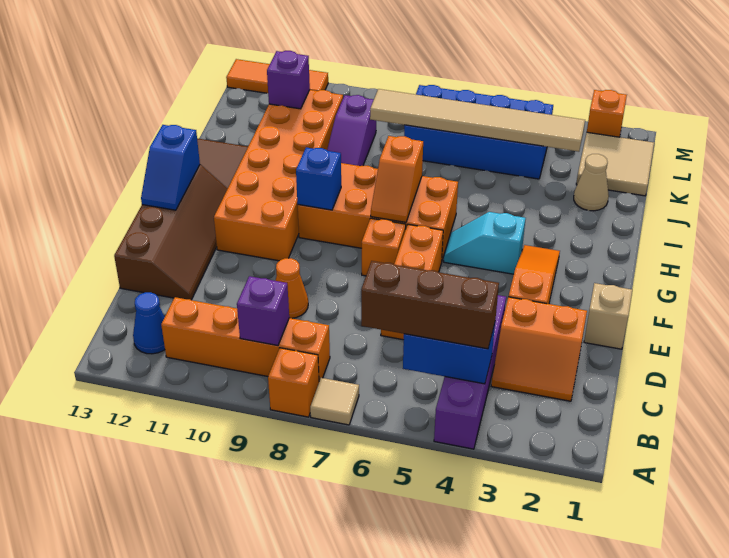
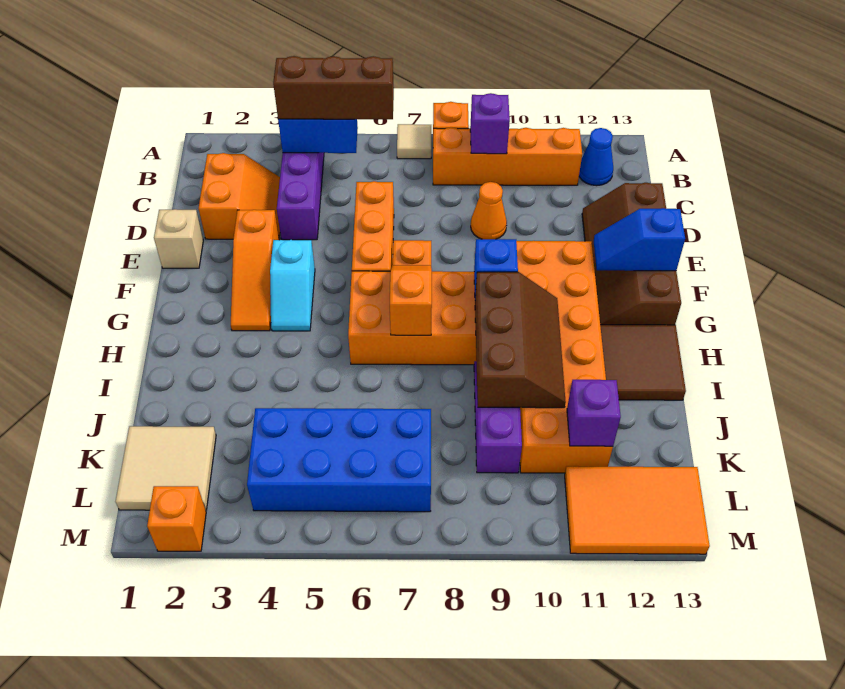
orange slope C2:D3 level 1 top D -> orange slope C2:D3 level 1 top 2
blue slope F13:G13 level 2 top G -> blue slope F12:F13 level 2 top 13
cyan slope G4:G5 level 1 top 4 -> cyan slope F4:G4 level 1 top F
none -> brown slope H9:J10 level 2 top 9
tan cone J2 level 1 -> none
tan tile K3:K8 level 2 -> none
orange tile M11:M13 level 1 -> orange tile L11:M13 level 1

